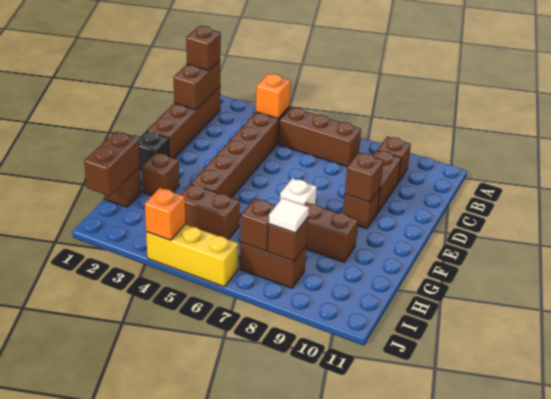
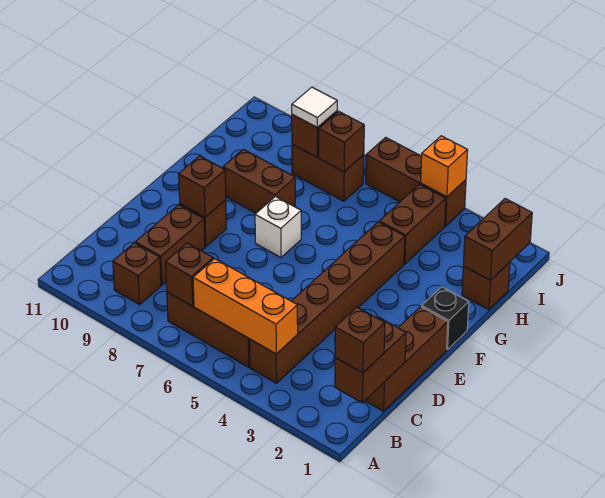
brown brick B1:E1 level 1 -> brown brick C1:E1 level 1
orange brick B4 level 2 -> orange brick B4:B6 level 2
brown brick G2 level 1 -> brown brick B7 level 2
brown brick H4:H5 level 1 -> brown brick H4:I4 level 1
yellow brick J4:J6 level 1 -> brown brick J4:J6 level 1

